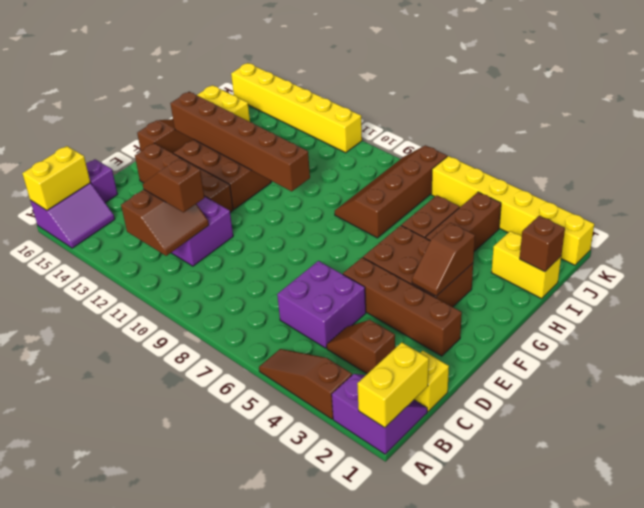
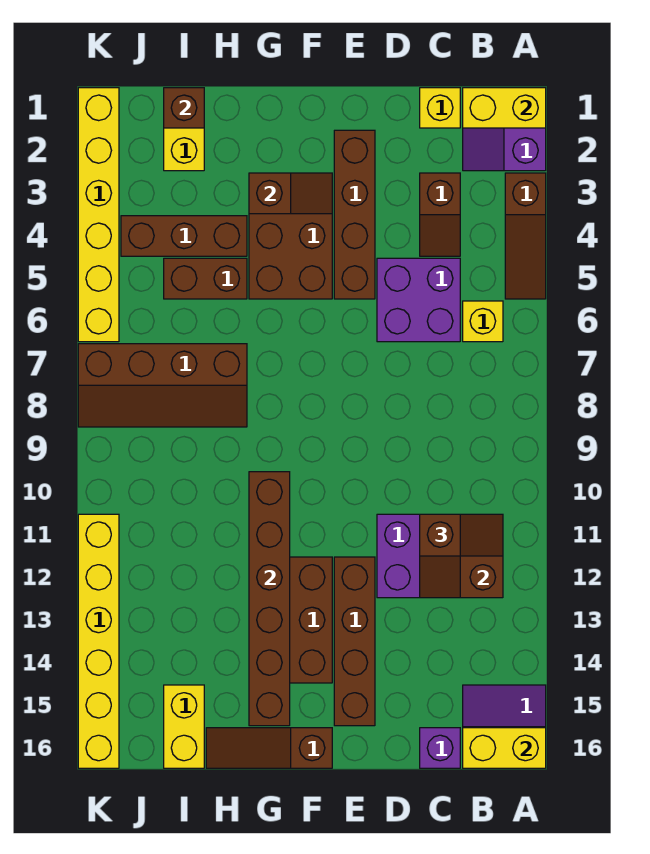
none -> yellow brick B6 level 1

